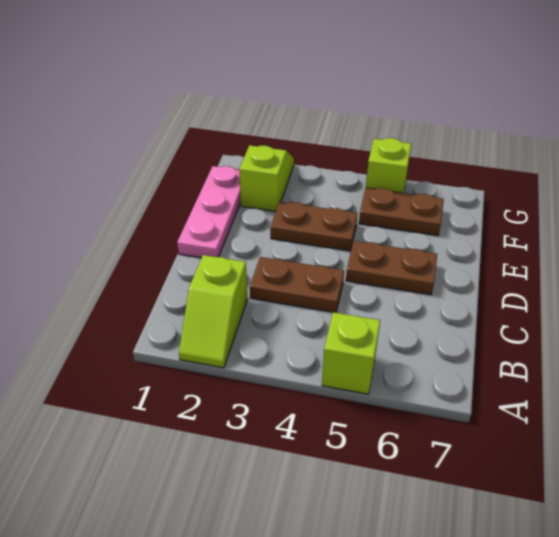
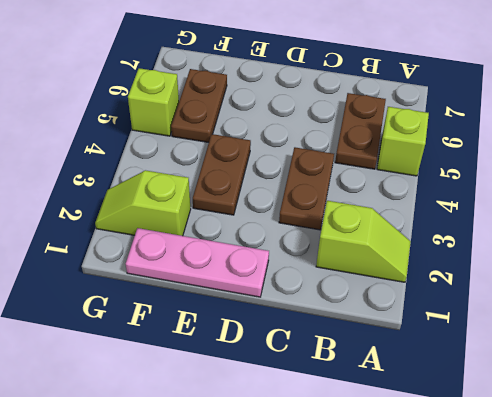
brown plate D5:D6 level 1 -> brown plate B5:B6 level 1

